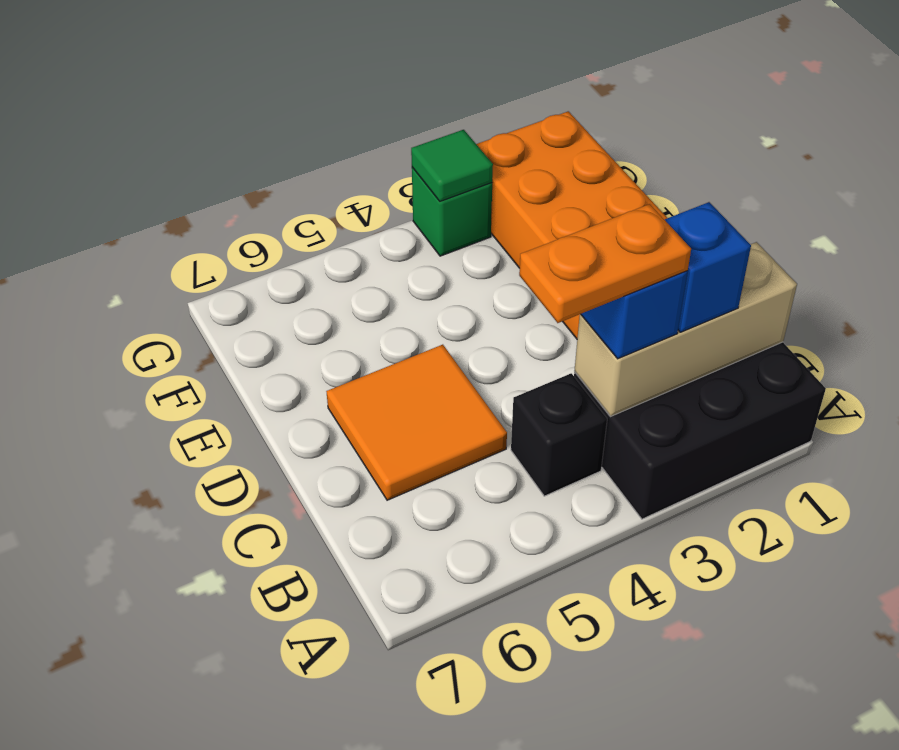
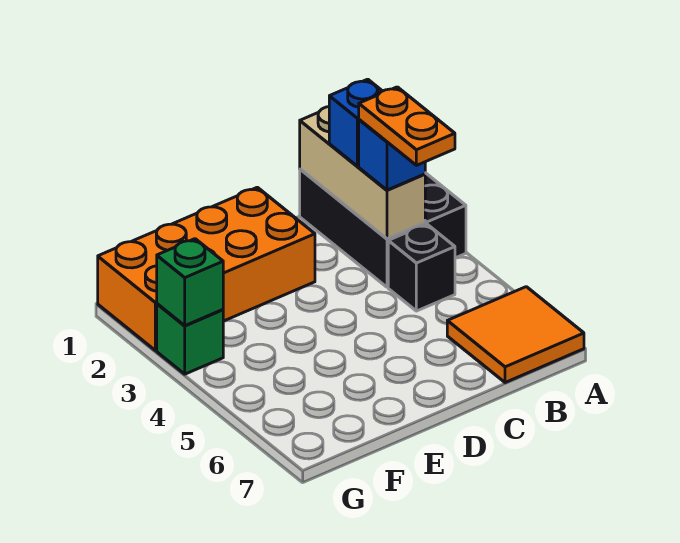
orange tile C5:D6 level 1 -> orange tile A6:B7 level 1
green tile G3 level 2 -> green brick G3 level 2

